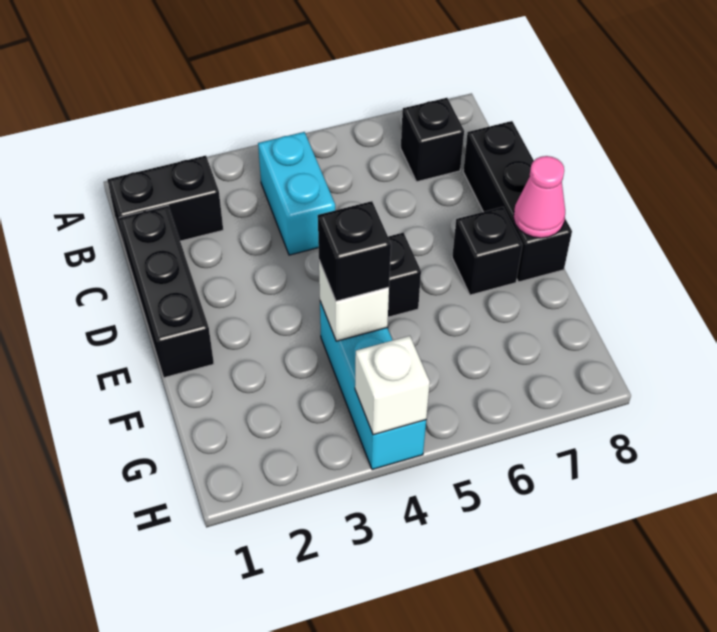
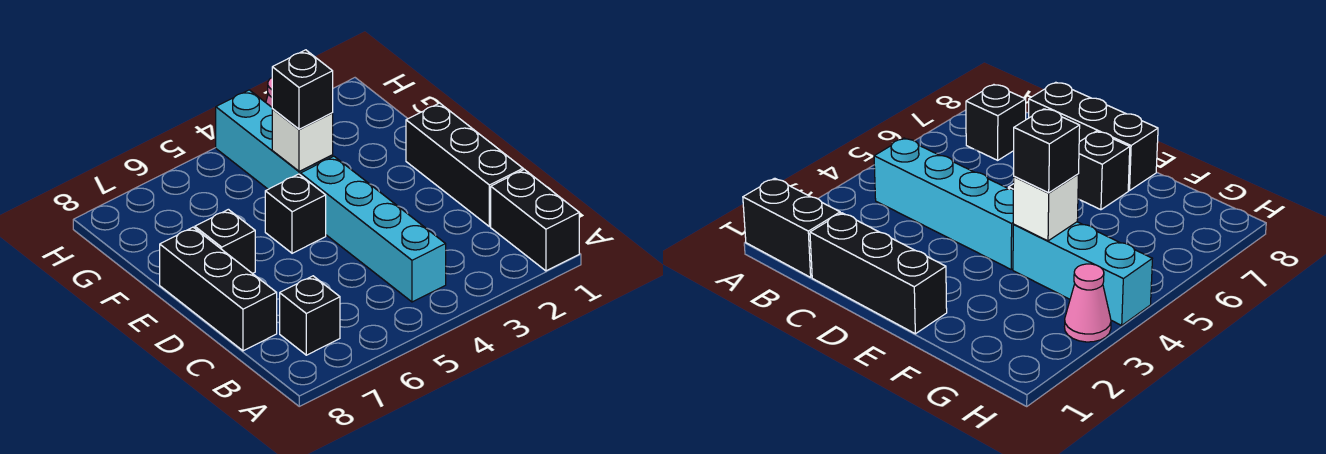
black brick B1:B2 level 1 -> black brick A1:B1 level 1
cyan brick B4:C4 level 1 -> cyan brick B4:E4 level 1
pink cone E8 level 2 -> pink cone H3 level 1
white brick H4 level 2 -> none

